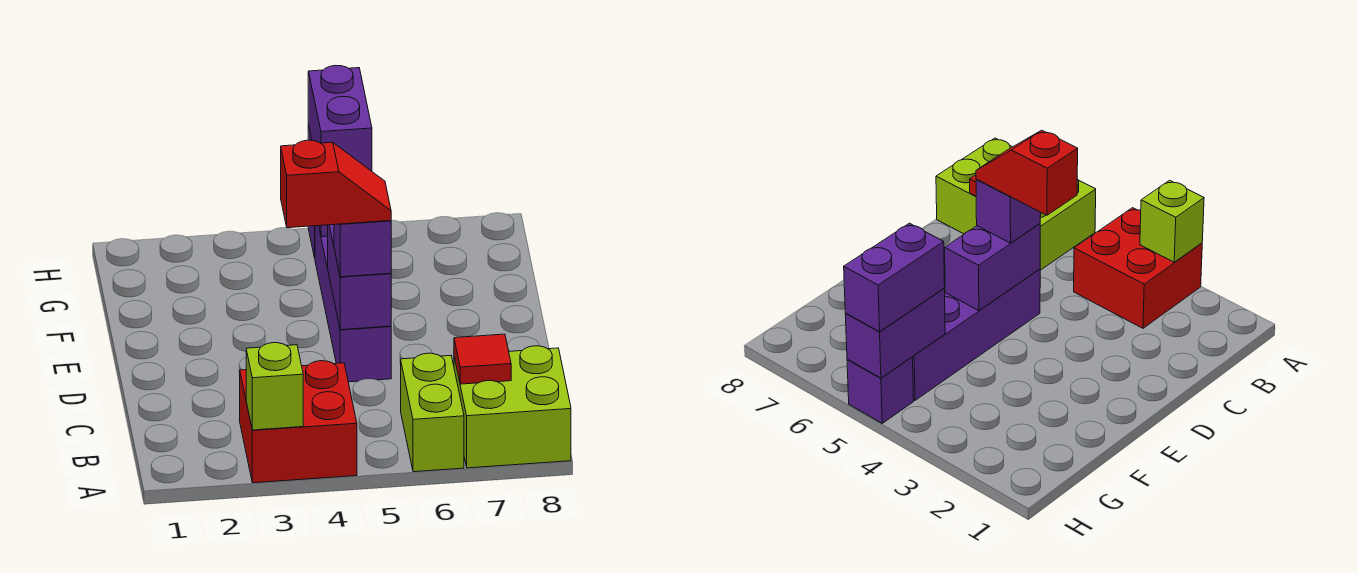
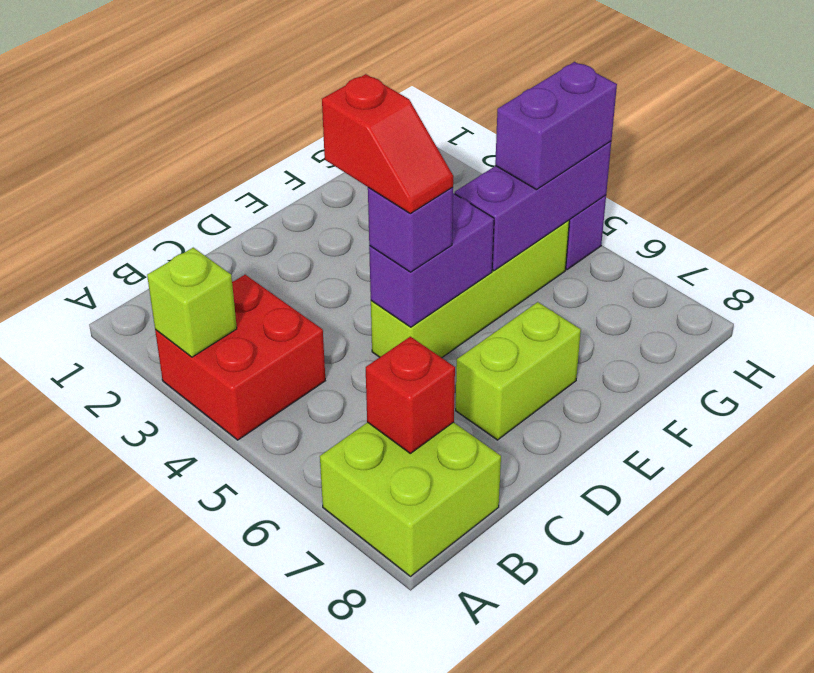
lime brick A6:B6 level 1 -> lime brick D7:E7 level 1
red tile B7 level 2 -> red brick B7 level 2
purple brick D5:G5 level 1 -> lime brick D5:G5 level 1
purple brick G5:H5 level 2 -> purple brick F5:H5 level 2

